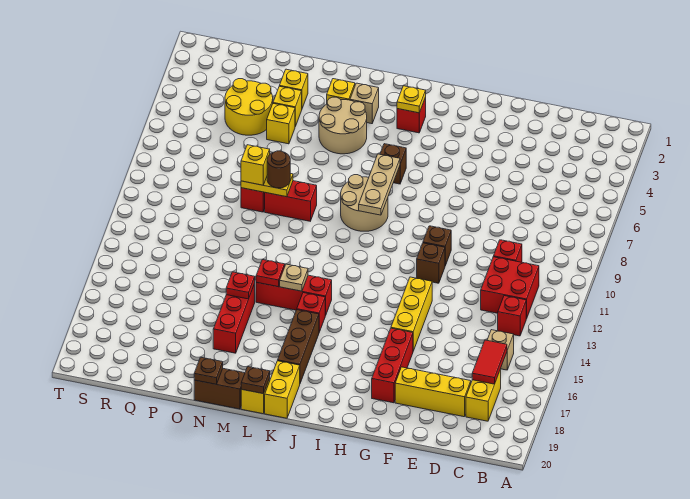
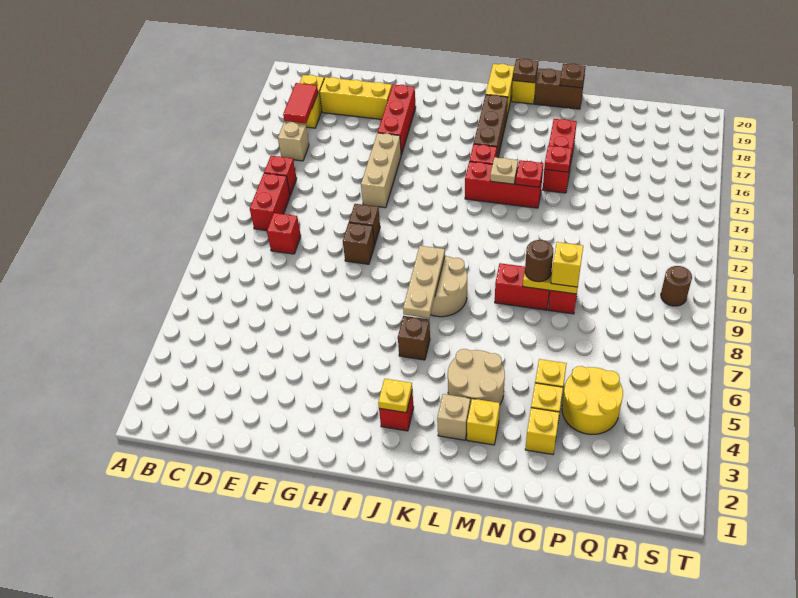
red brick C11:D12 level 1 -> red brick C11:C12 level 1
yellow brick G13:G15 level 1 -> tan brick G13:G15 level 1
none -> brown round brick S10 level 1

